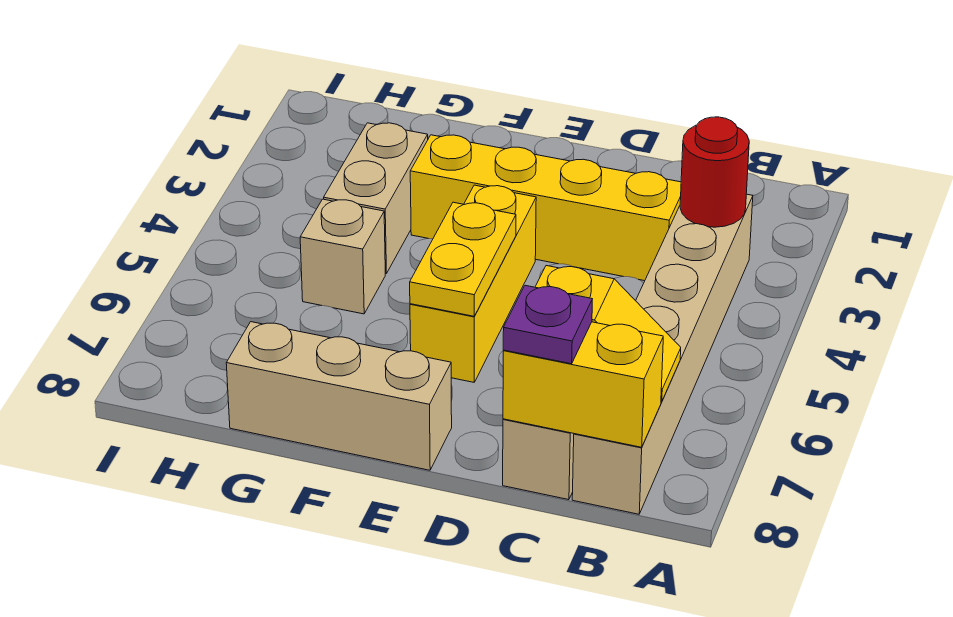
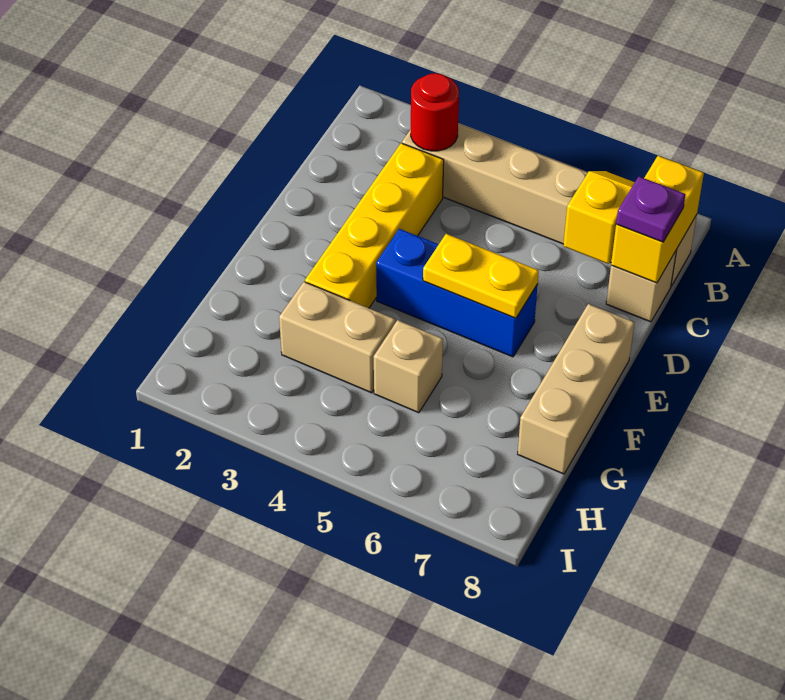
yellow brick E4:E6 level 1 -> blue brick E4:E6 level 1

